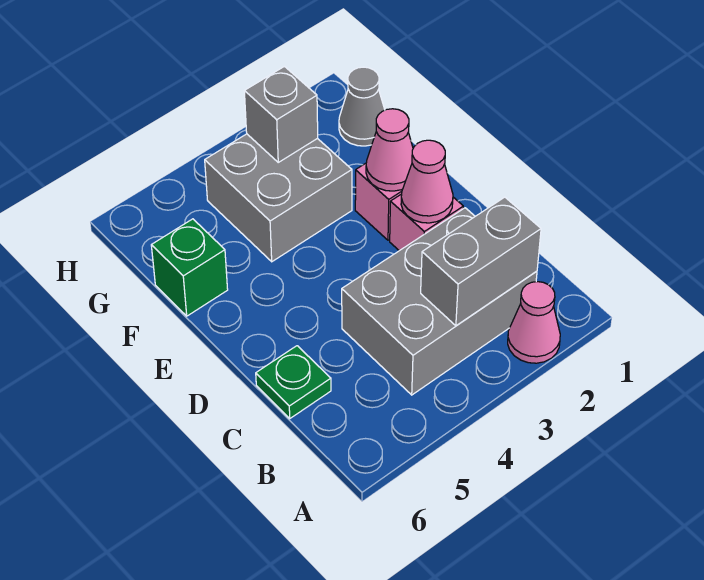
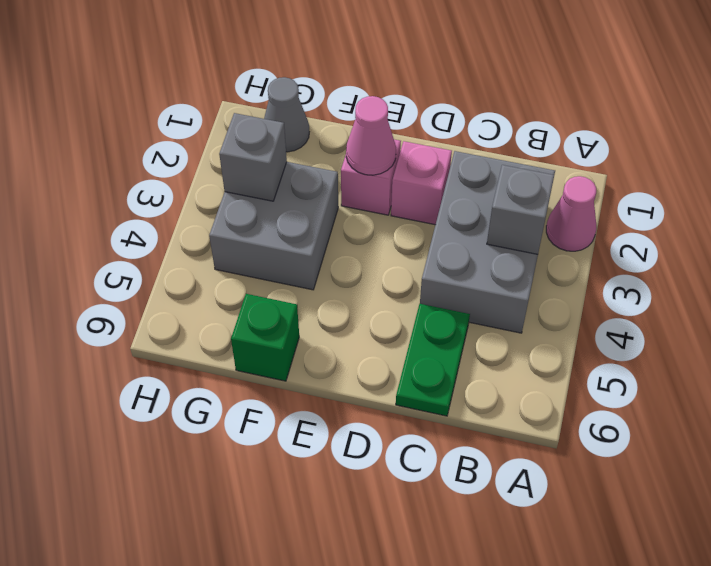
grey brick B2:B3 level 2 -> grey brick B3 level 2
green plate C6 level 1 -> green plate C5:C6 level 1
pink cone D2 level 2 -> none

